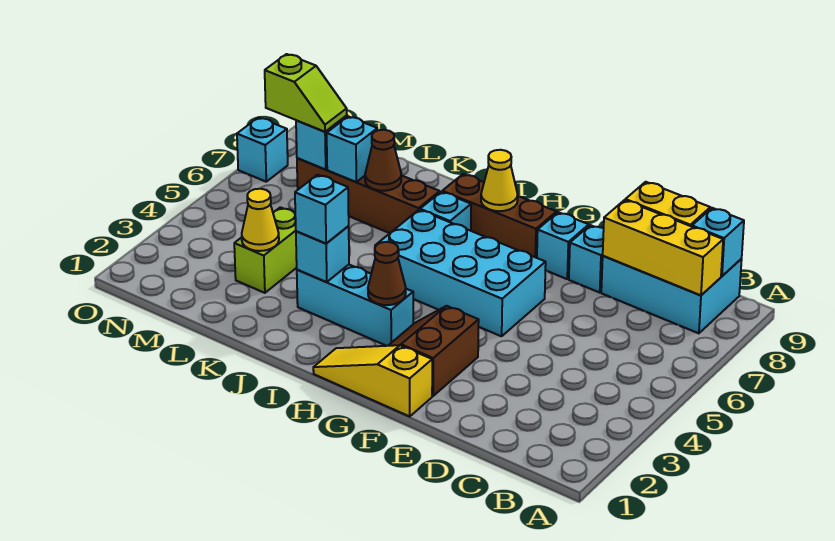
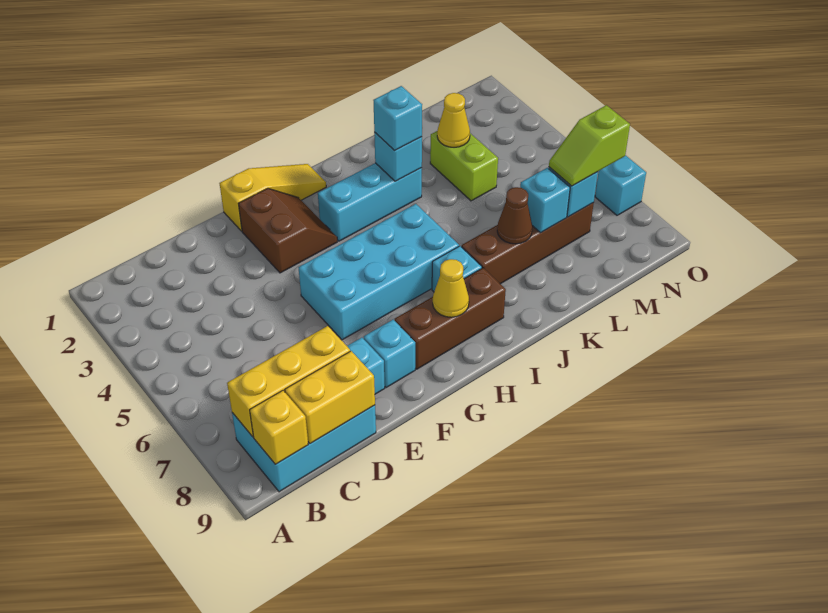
cyan brick B9 level 2 -> yellow brick B9 level 2
brown cone H3 level 2 -> none

